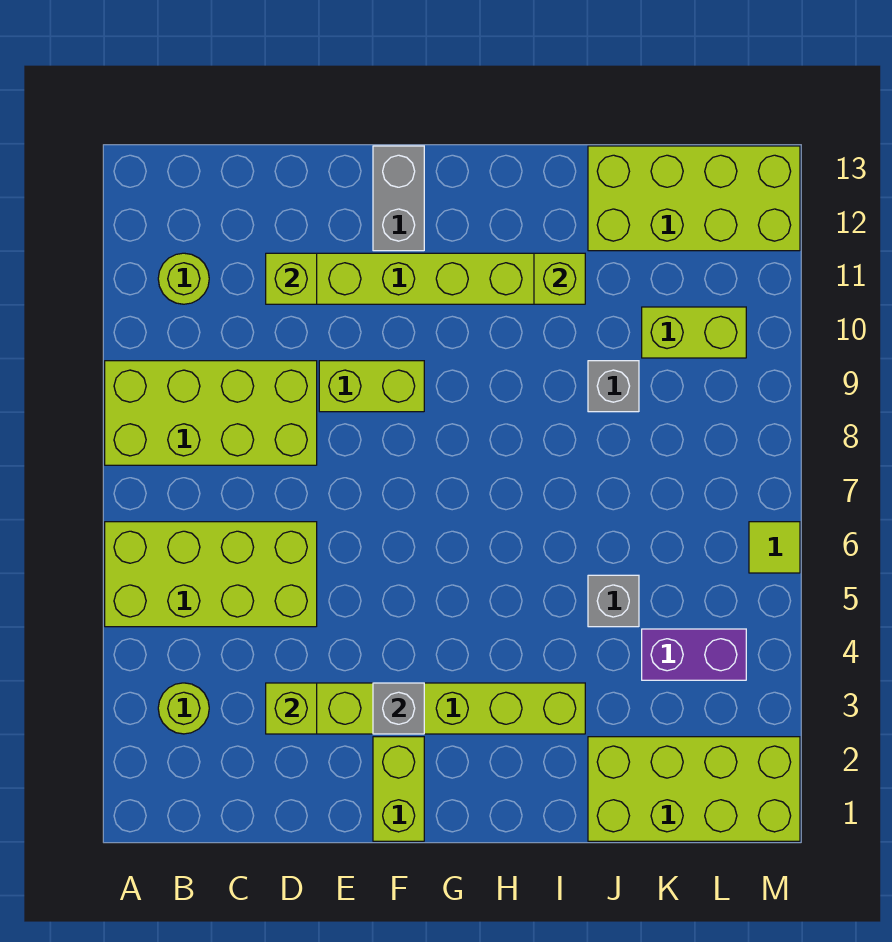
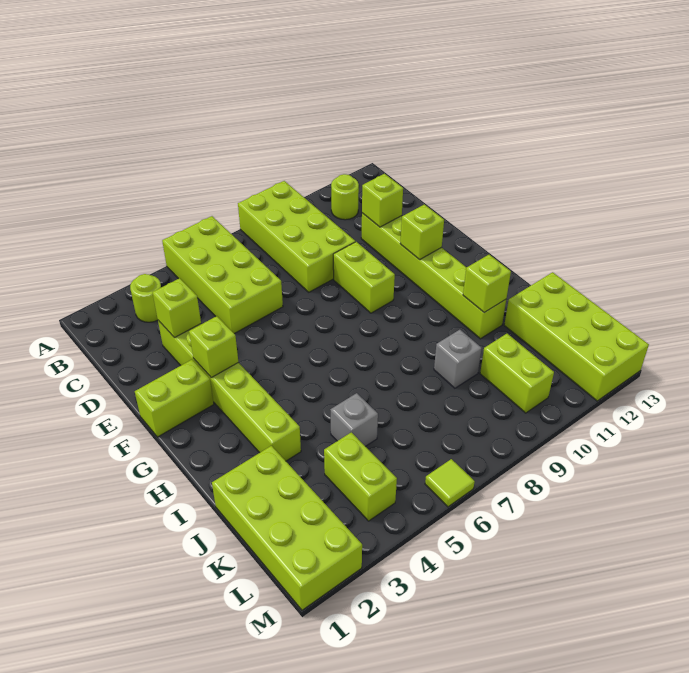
grey brick F3 level 2 -> lime brick F3 level 2
none -> lime brick F11 level 2
grey brick F12:F13 level 1 -> none
purple brick K4:L4 level 1 -> lime brick K4:L4 level 1

